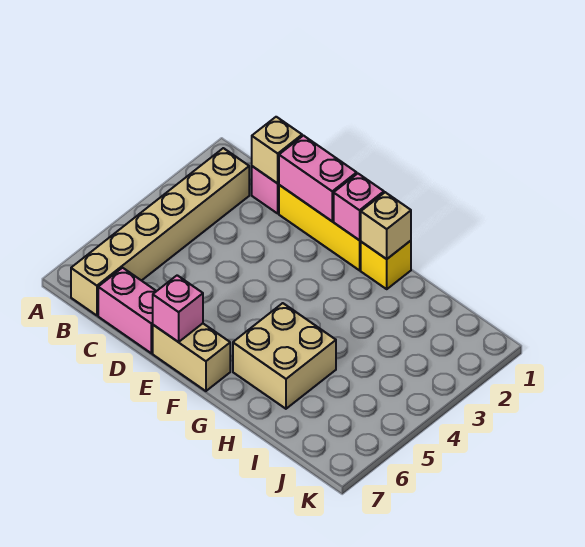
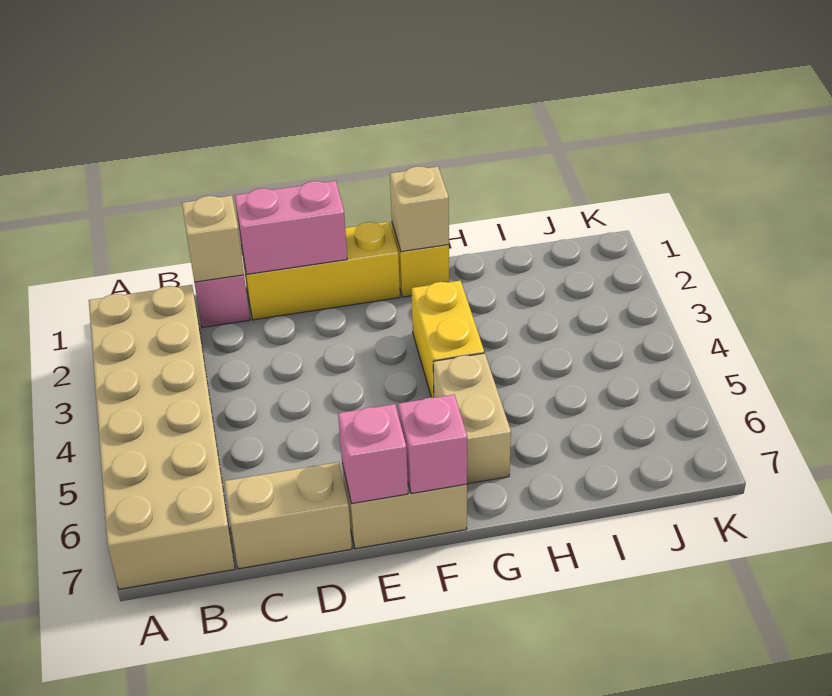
tan brick B2:B7 level 1 -> tan brick A2:B7 level 1
pink brick C7:D7 level 1 -> tan brick C7:D7 level 1
pink brick F1 level 2 -> pink brick F7 level 2
none -> yellow brick G3:G4 level 1
tan brick G5:H6 level 1 -> tan brick G5:G6 level 1

